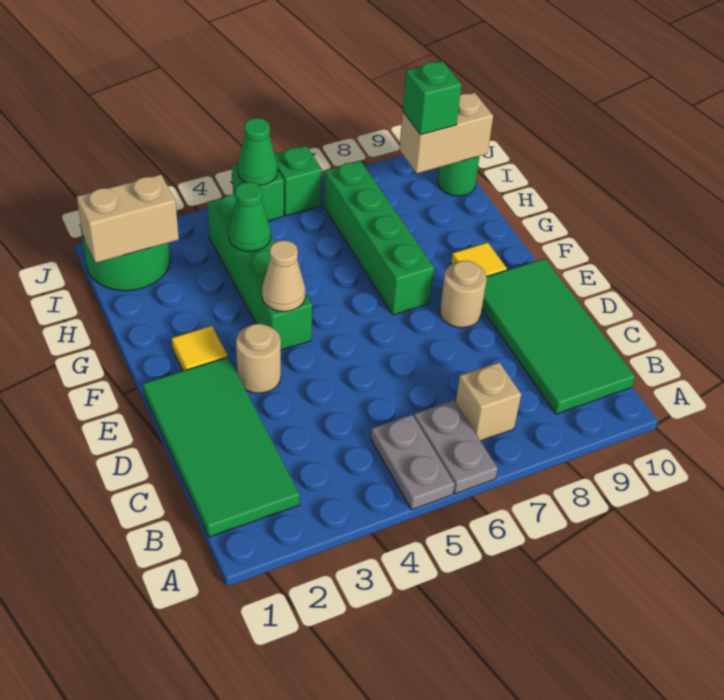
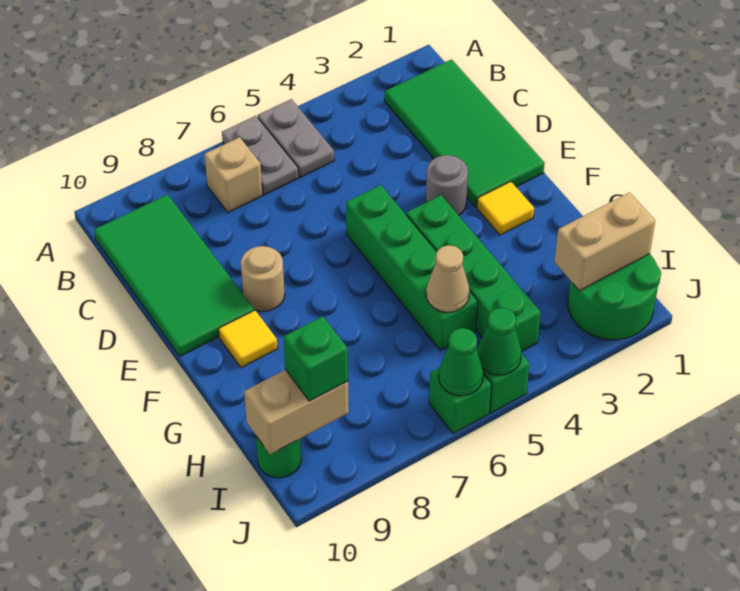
tan round brick E3 level 1 -> grey round brick E3 level 1
tan cone F4 level 2 -> tan cone H5 level 2
green brick F7:I7 level 1 -> green brick E5:H5 level 1
green cone H4 level 2 -> green cone J6 level 2

